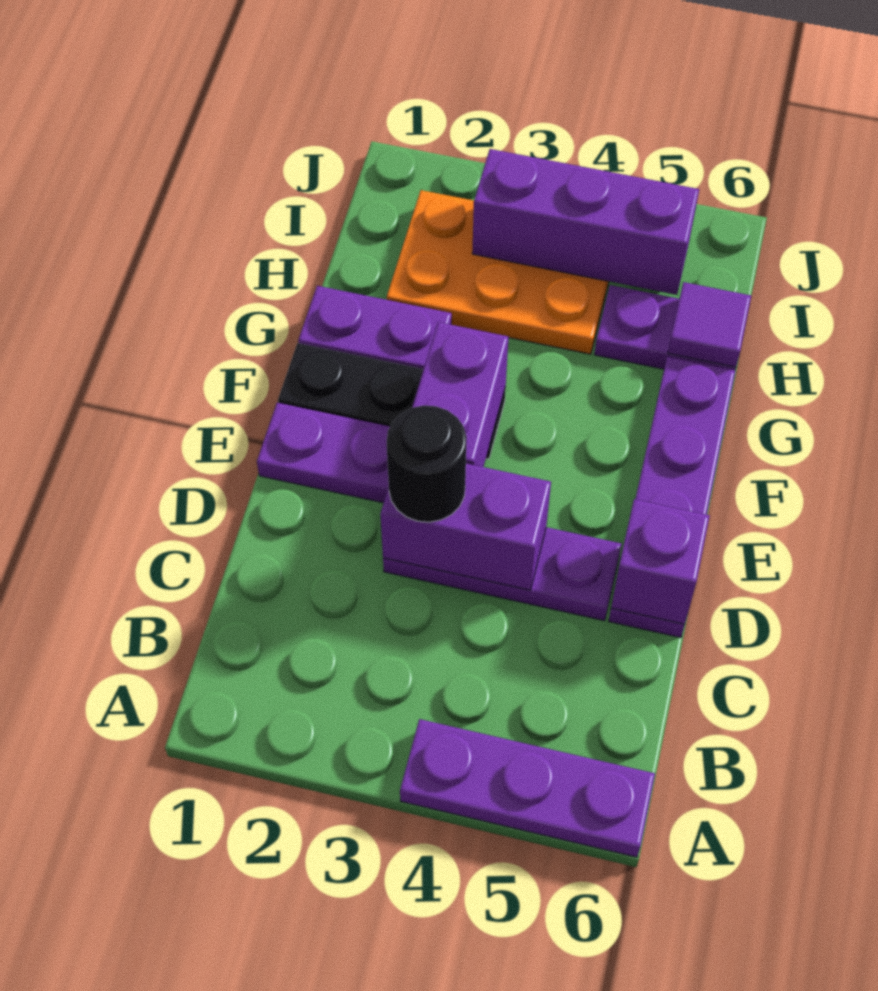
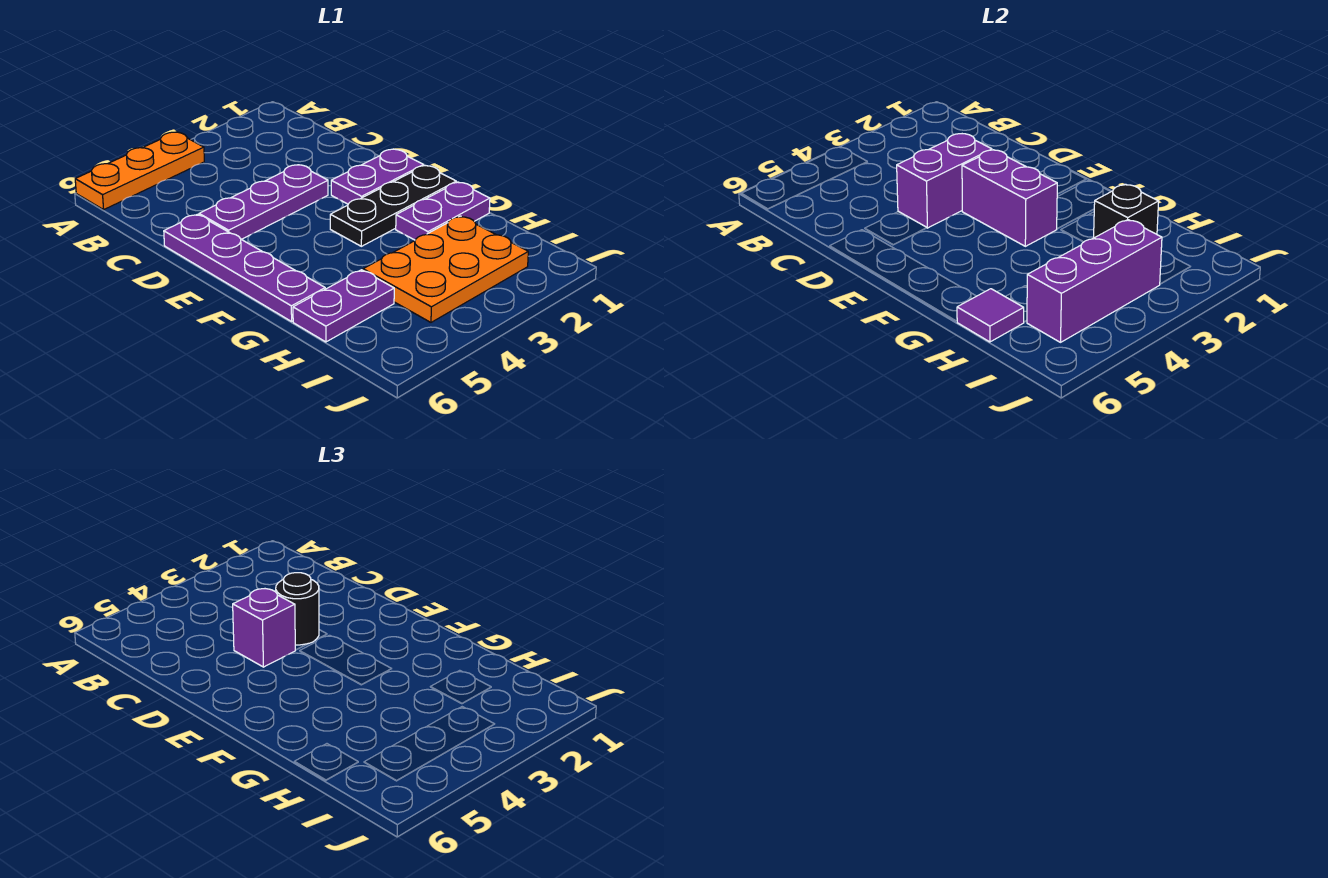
purple plate A4:A6 level 1 -> orange plate A4:A6 level 1
purple brick D6 level 2 -> purple brick D4 level 3
none -> black brick H2 level 2

